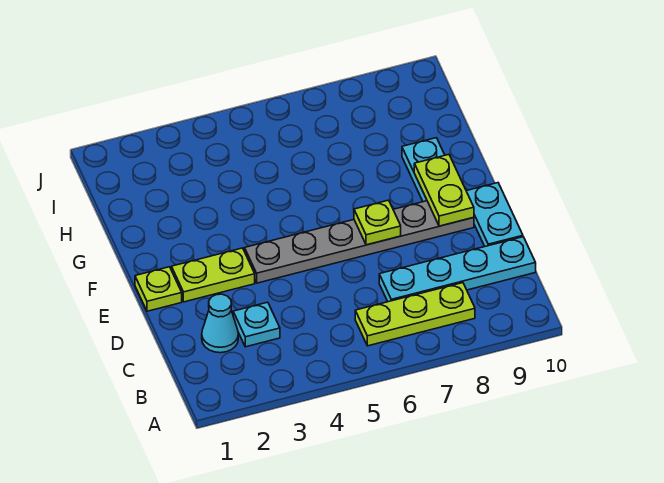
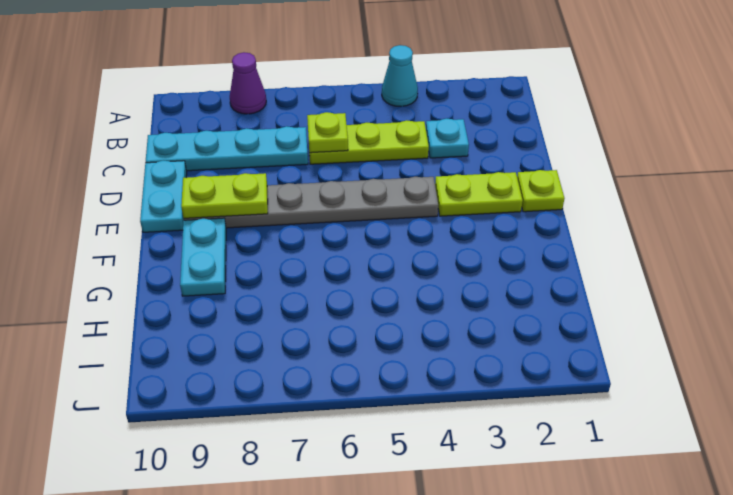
none -> purple cone A8 level 1
lime plate B6:B8 level 1 -> lime plate C4:C6 level 1
cyan cone C2 level 1 -> cyan cone A4 level 1
lime plate E7 level 2 -> lime plate C6 level 2
lime plate E9:F9 level 2 -> lime plate E8:E9 level 2

